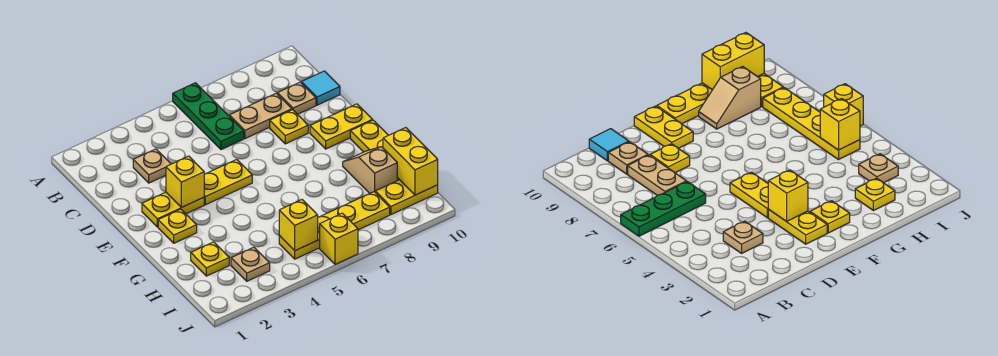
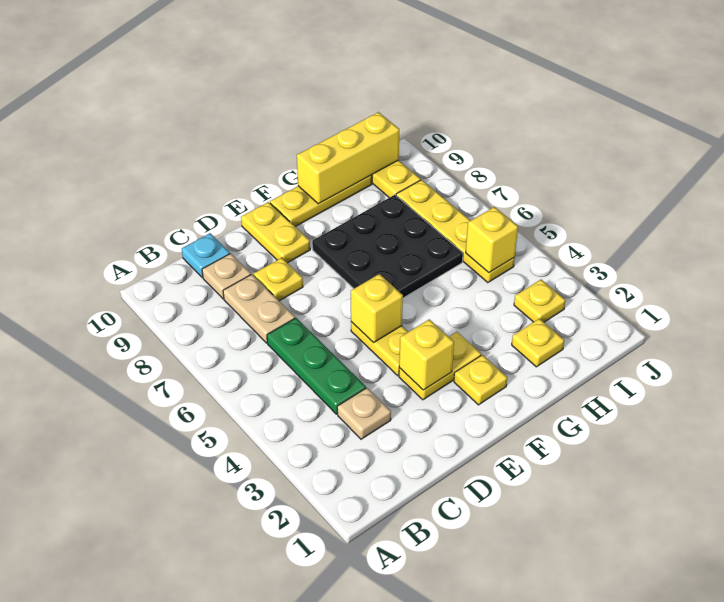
green plate A6:C6 level 1 -> green plate C4:C6 level 1
cyan tile C10 level 1 -> cyan plate C10 level 1
yellow plate E2:E3 level 1 -> yellow plate E3:F3 level 1
none -> black plate F6:H8 level 1
tan slope G9:H9 level 1 top H -> none
yellow brick H10:I10 level 2 -> yellow brick G10:I10 level 2
tan plate I3 level 1 -> yellow plate I3 level 1
yellow brick J6 level 1 -> yellow brick E5 level 2

